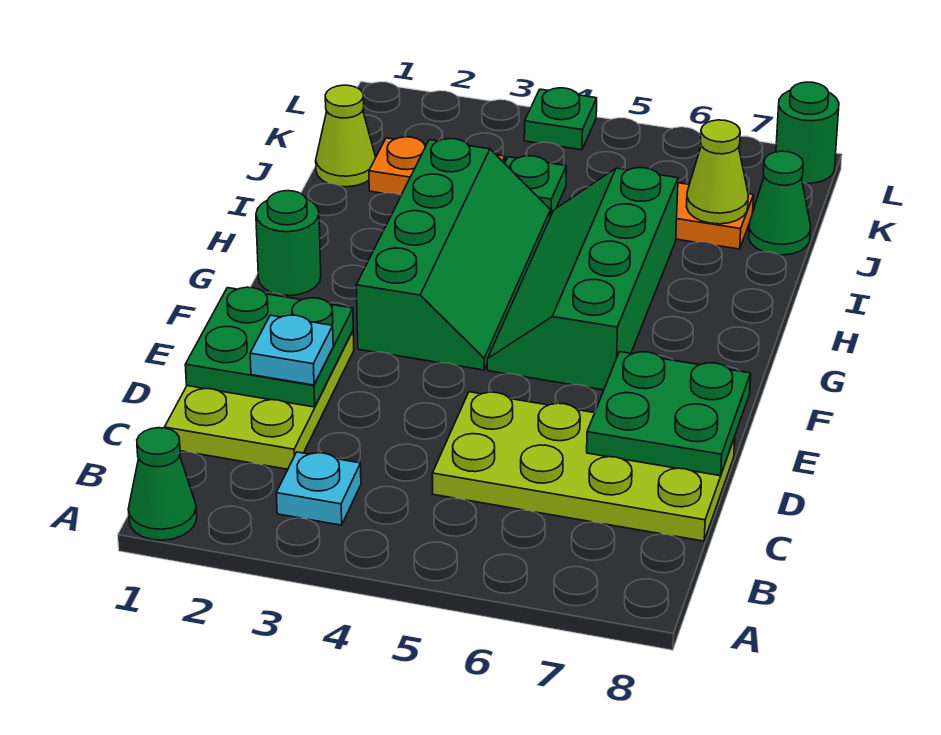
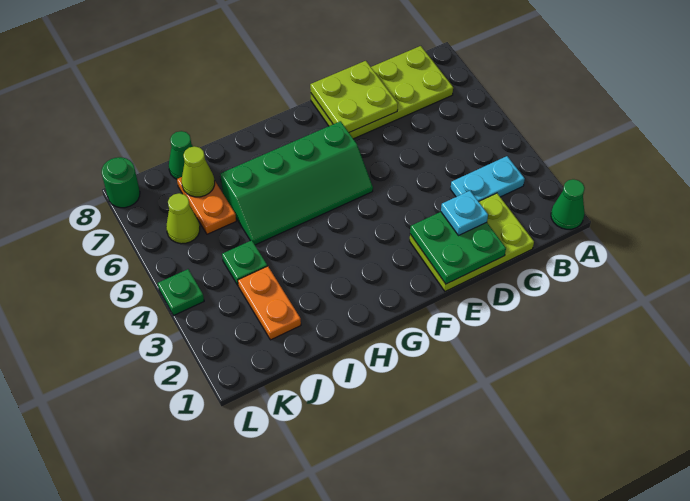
cyan plate B3 level 1 -> cyan plate B3:C3 level 1
lime plate C5:D8 level 1 -> lime plate B7:E8 level 1
green plate D7:E8 level 2 -> lime plate D7:E8 level 2
green slope F3:I4 level 1 top 3 -> none
green round brick G1 level 1 -> none
lime cone J1 level 1 -> lime cone K6 level 1

